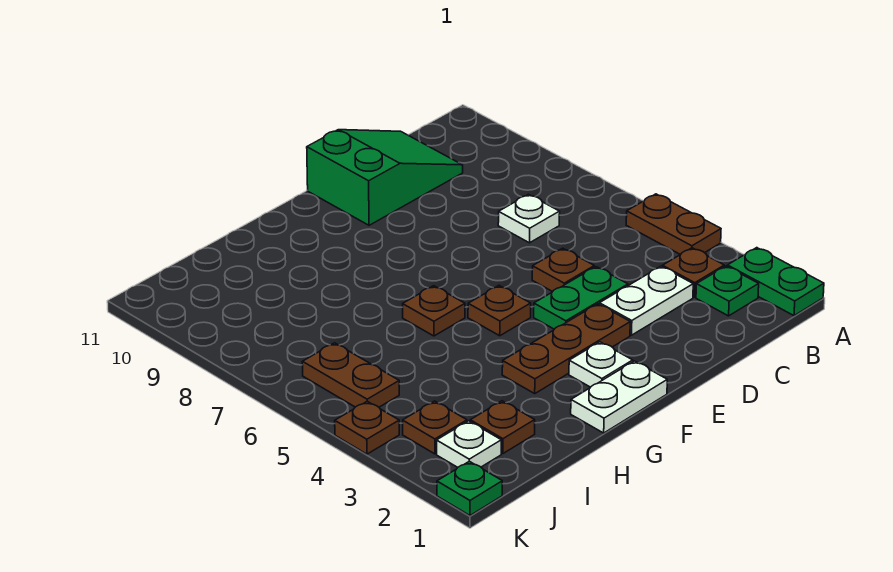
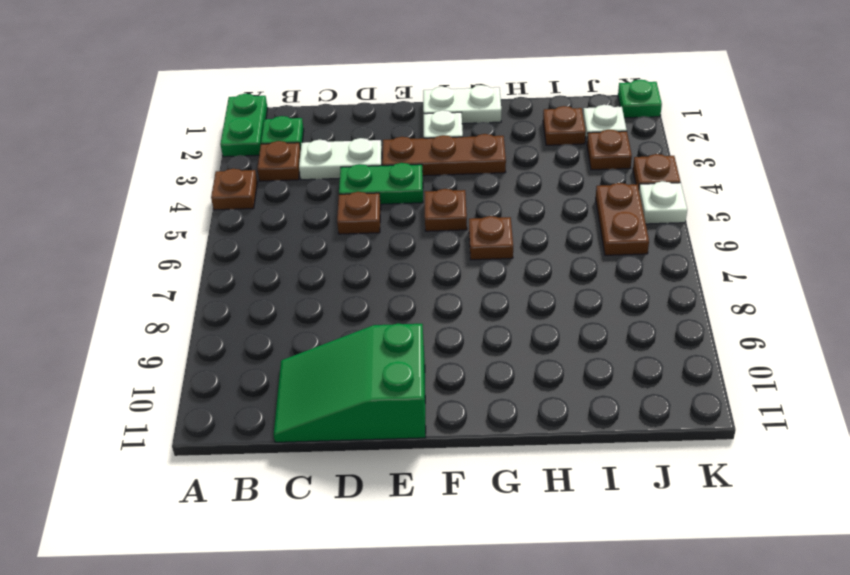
brown plate A4:A5 level 1 -> brown plate A4 level 1
white plate C7 level 1 -> white plate K5 level 1

